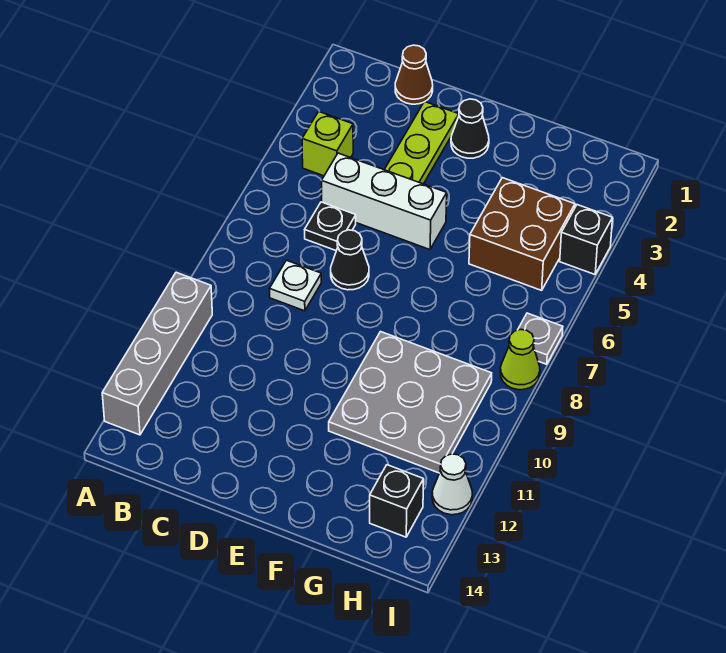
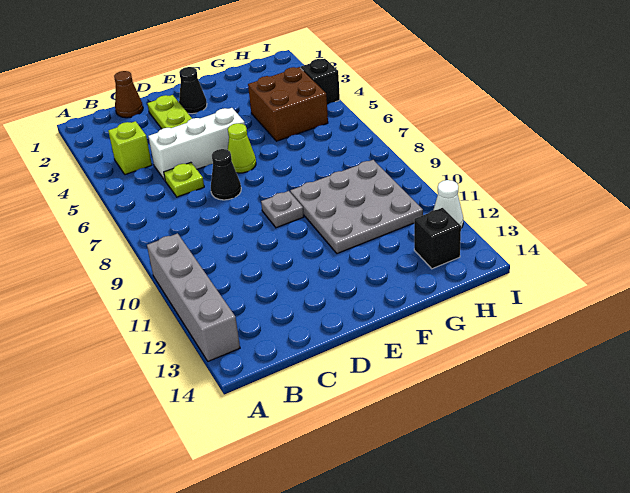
black plate C6 level 1 -> lime plate C6 level 1
white plate C8 level 1 -> none
grey plate I7 level 1 -> grey plate E9 level 1
lime cone I8 level 1 -> lime cone E6 level 1

